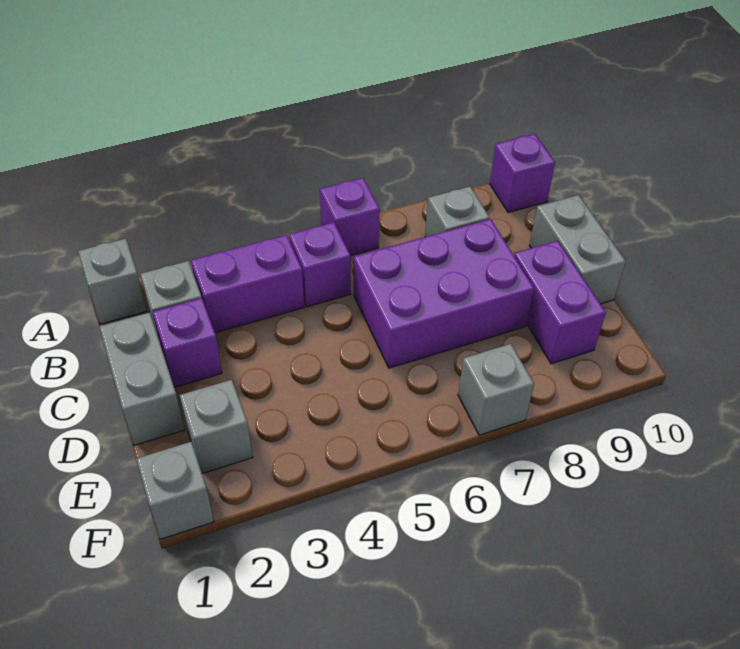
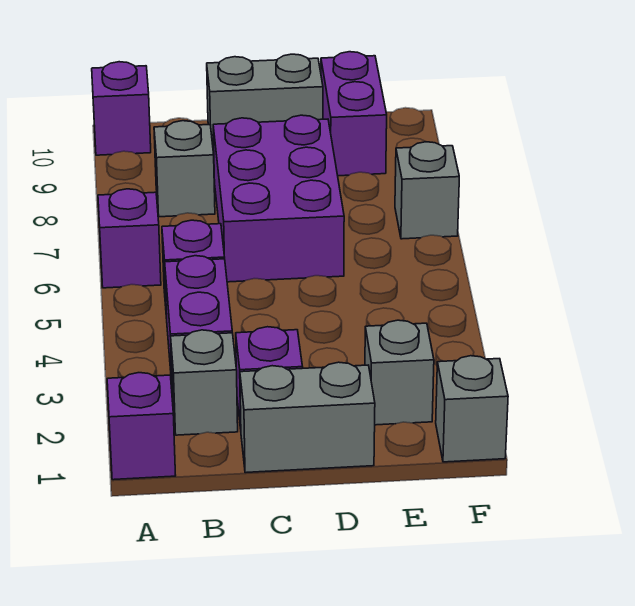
grey brick A1 level 1 -> purple brick A1 level 1
purple brick D9:E9 level 1 -> purple brick E9:E10 level 1

